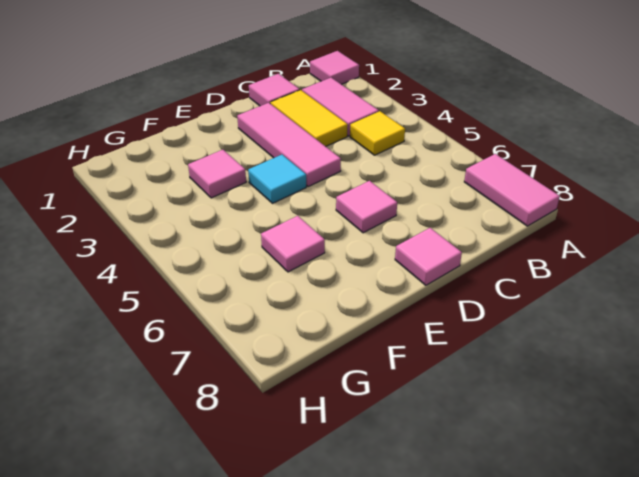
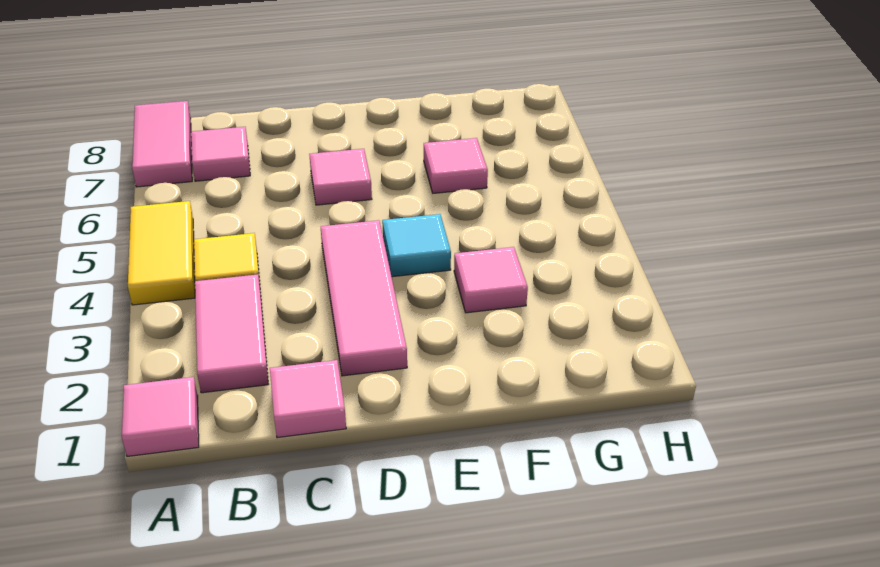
yellow tile C2:C3 level 1 -> yellow tile A4:A5 level 1
pink tile D8 level 1 -> pink tile B7 level 1

